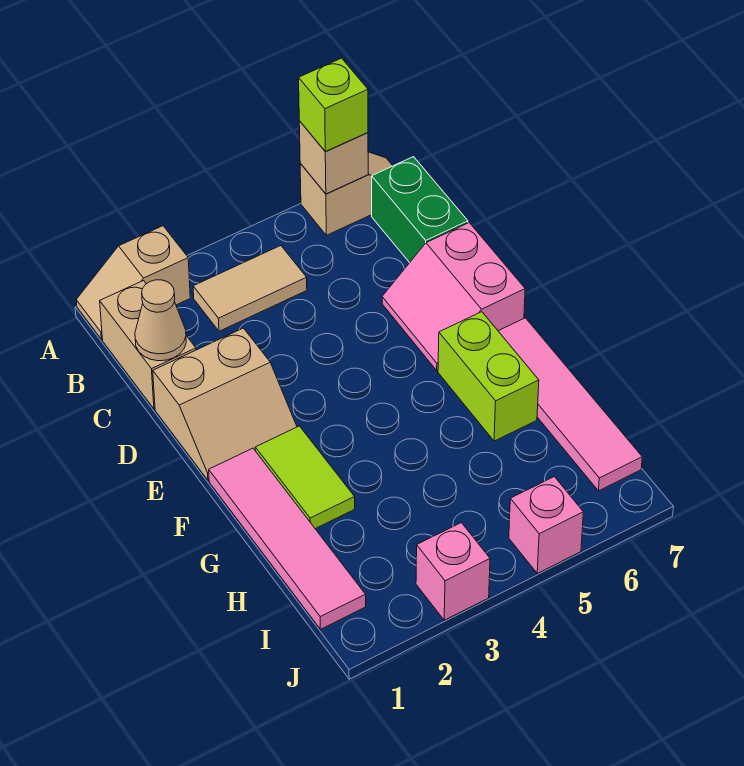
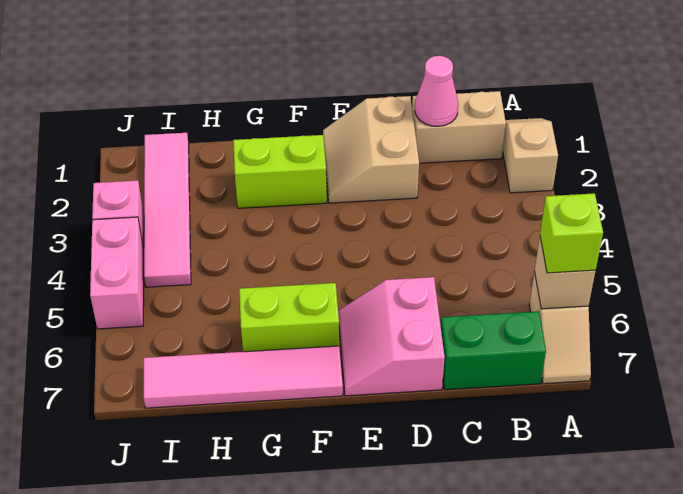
tan tile B3:B4 level 1 -> none
tan cone C1 level 2 -> pink cone C1 level 2
pink slope D6:E7 level 1 top 7 -> pink slope D6:E7 level 1 top D
pink tile F1:I1 level 1 -> pink tile I1:I4 level 1
lime tile F2:G2 level 1 -> lime brick F2:G2 level 1
pink brick J5 level 1 -> pink brick J4:J5 level 1

